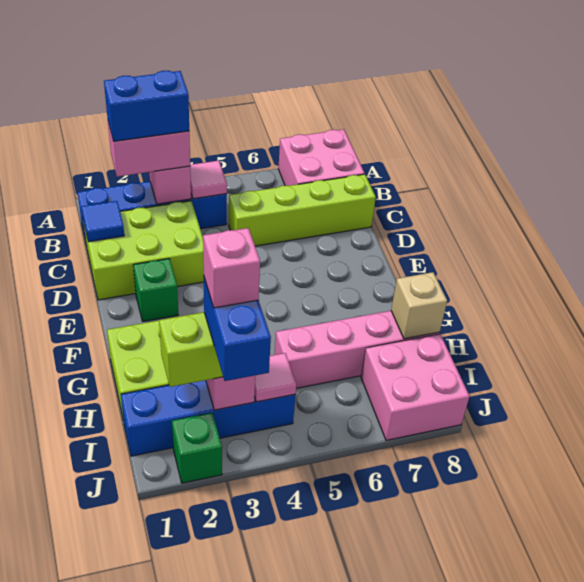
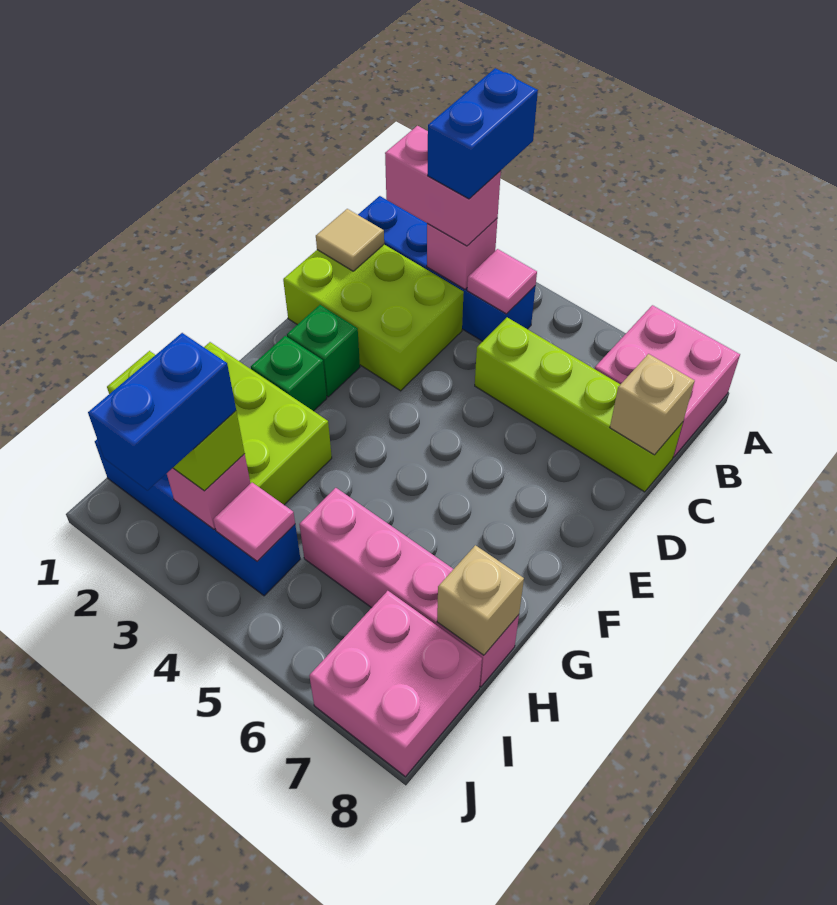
blue brick B2:B3 level 4 -> blue brick A3:B3 level 4
blue tile C1 level 2 -> tan tile C1 level 2
none -> tan brick C8 level 2
pink brick I3 level 5 -> none
green brick J2 level 1 -> green brick F2 level 1

